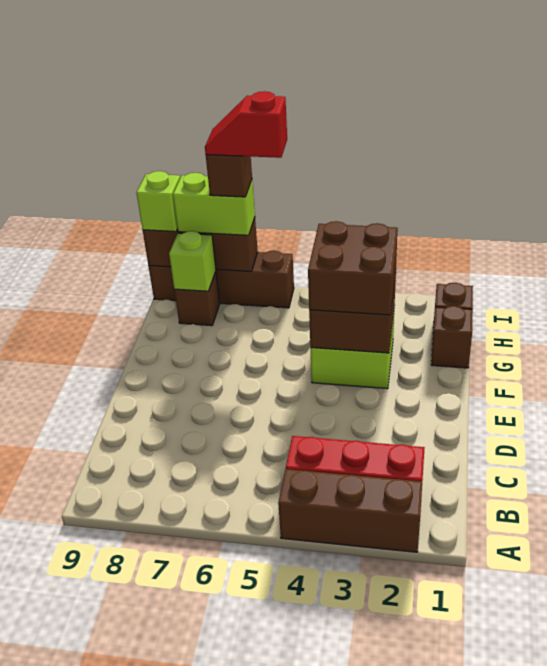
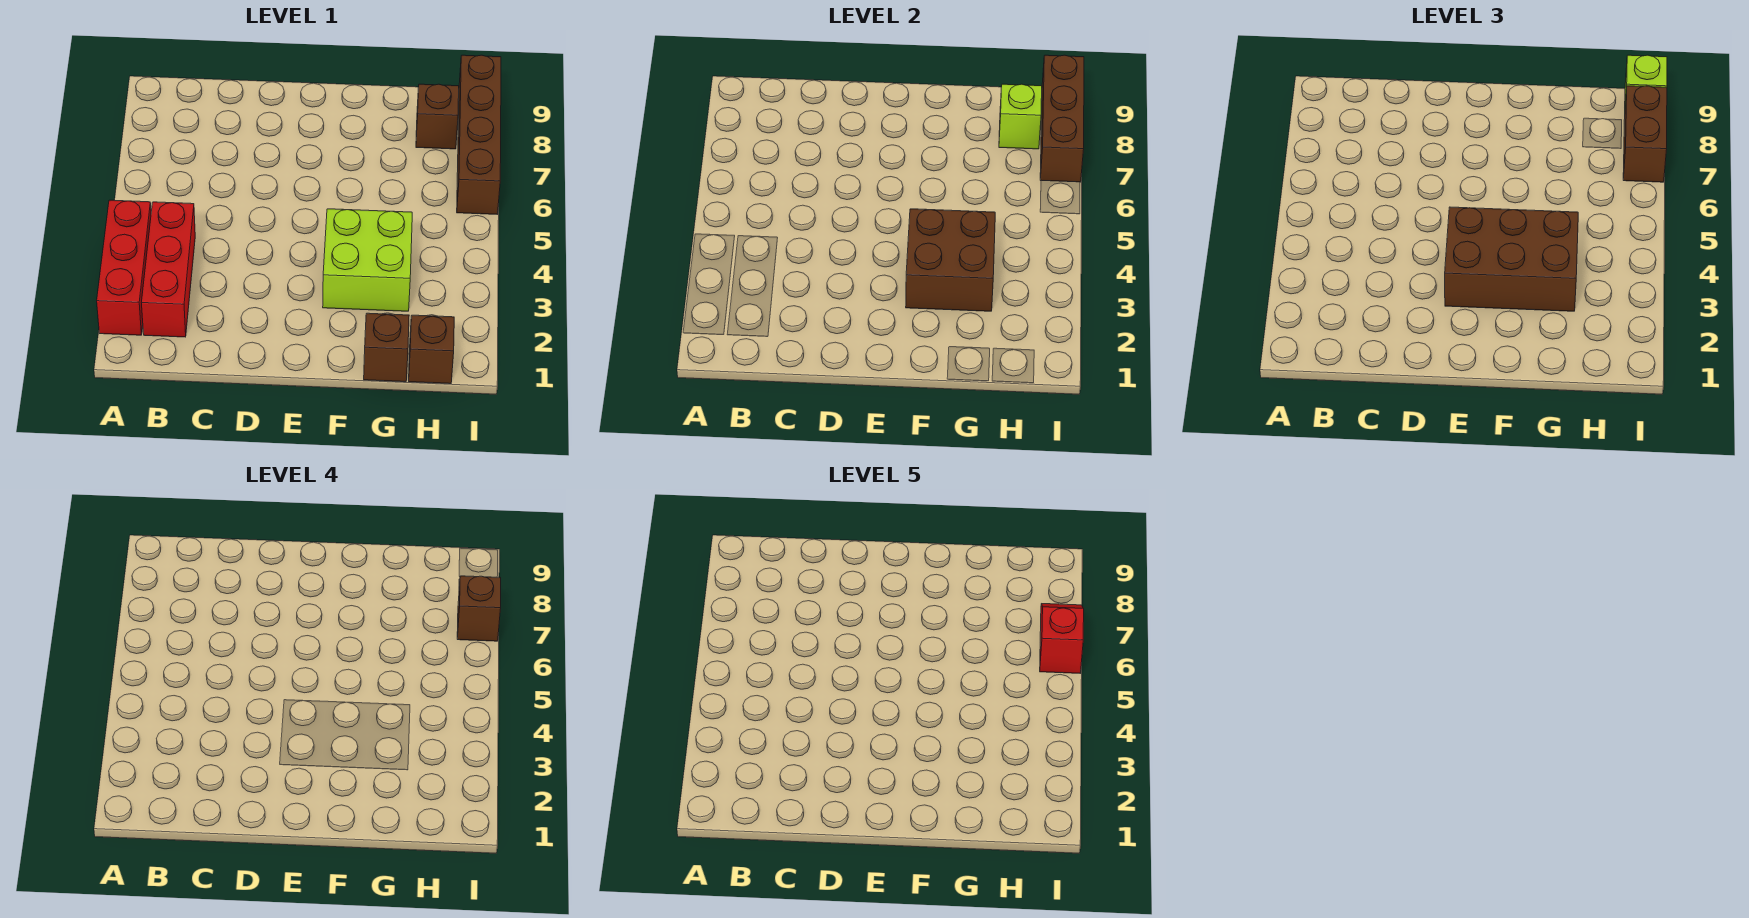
brown brick A2:A4 level 1 -> red brick A2:A4 level 1
brown brick F3:G4 level 3 -> brown brick E3:G4 level 3
lime brick I7:I8 level 3 -> brown brick I7:I8 level 3

